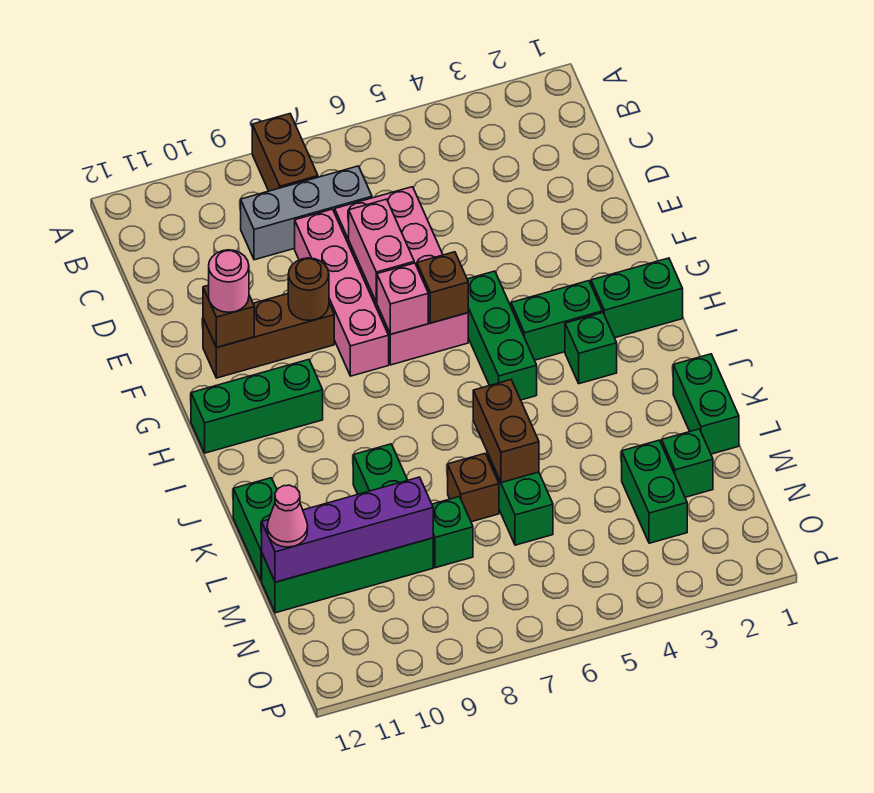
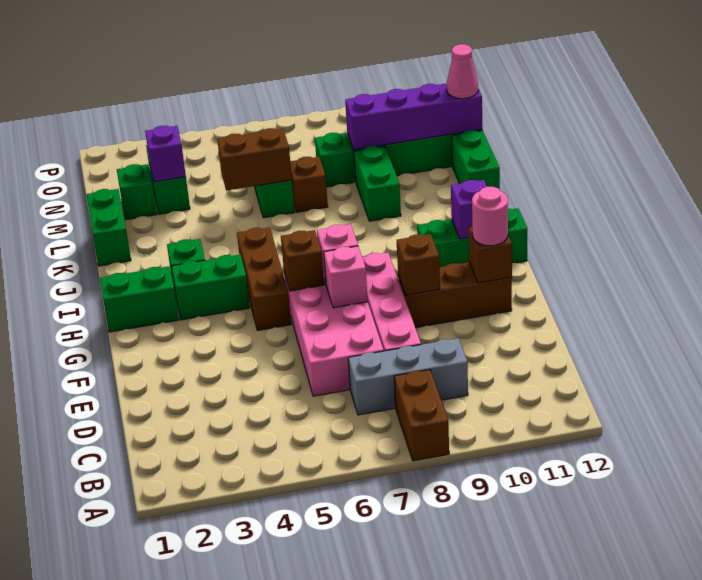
pink brick E7:F7 level 2 -> pink brick F7 level 2
brown round brick F9 level 2 -> brown brick F9 level 2
green brick G5:I5 level 1 -> brown brick G5:I5 level 1
none -> purple brick H11 level 2
brown brick K6:L6 level 2 -> brown brick L5:L6 level 2
none -> purple brick M3 level 2

